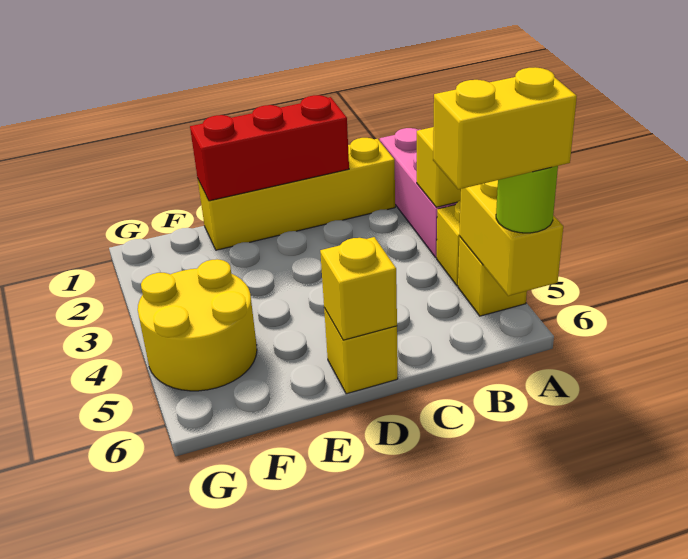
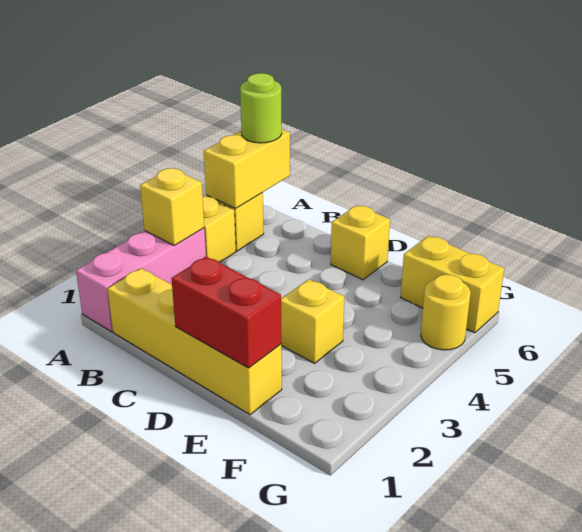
yellow brick A6:B6 level 4 -> yellow brick F6:G6 level 1
red brick C1:E1 level 2 -> red brick D1:E1 level 2
yellow brick D6 level 2 -> yellow brick E3 level 1
yellow round brick F4:G5 level 1 -> yellow round brick G5 level 1

